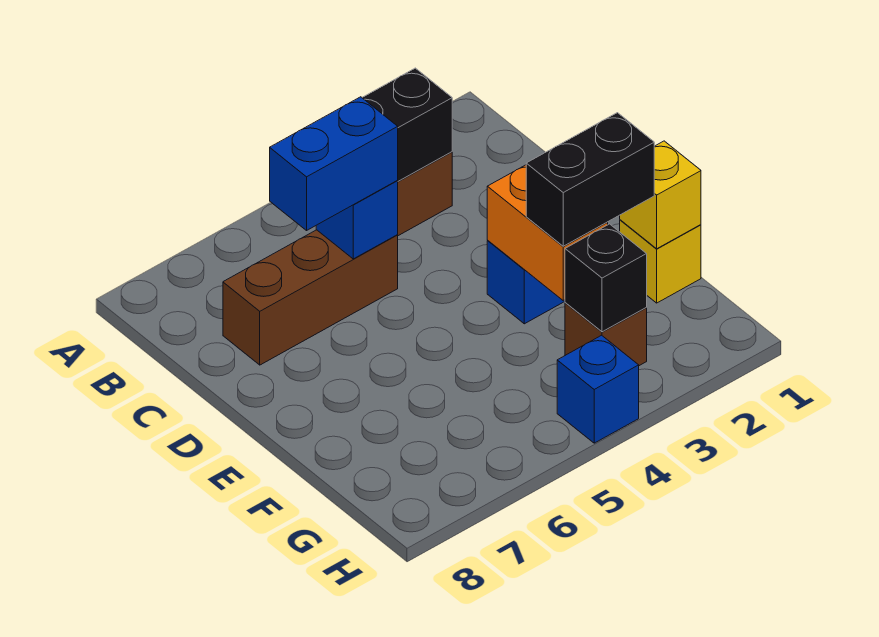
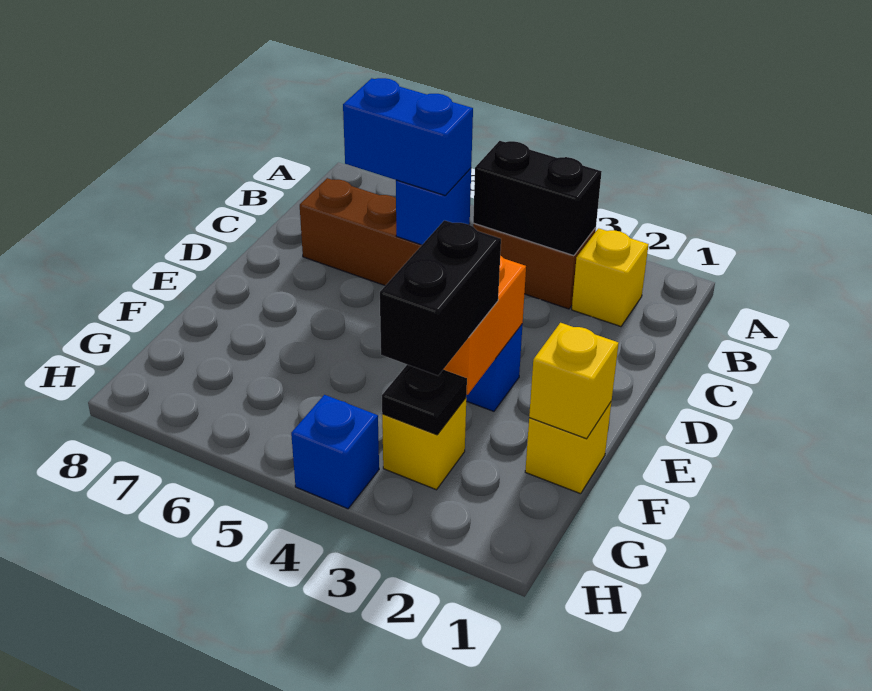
none -> yellow brick B2 level 1
black brick F2:F3 level 3 -> black brick F3:G3 level 3
brown brick G3 level 1 -> yellow brick G3 level 1
black brick G3 level 2 -> black plate G3 level 2

